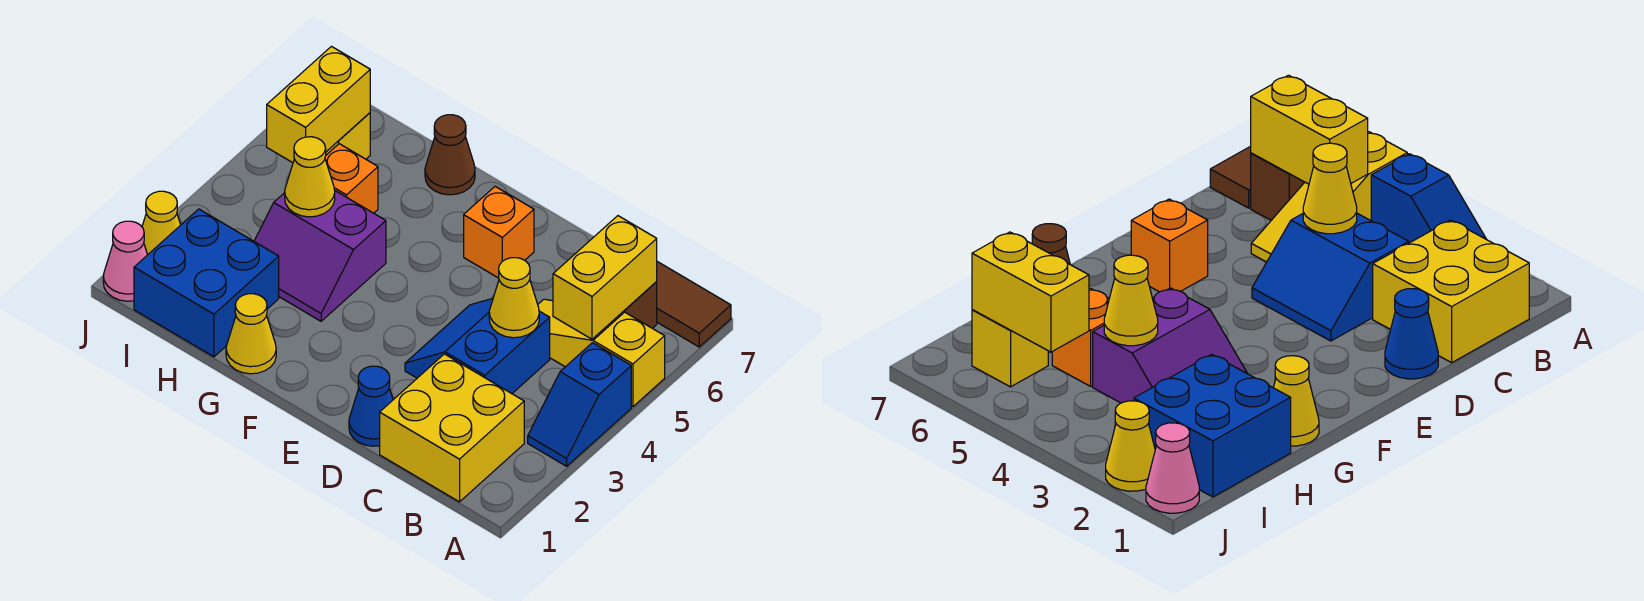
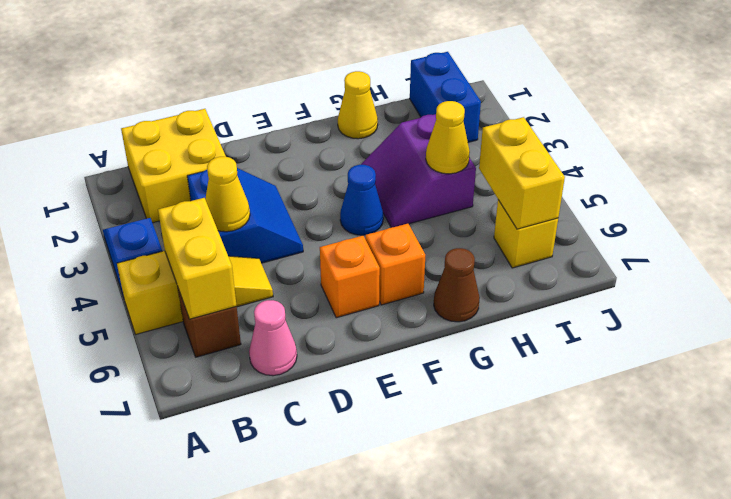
brown tile A7:B7 level 1 -> none
blue cone D1 level 1 -> blue cone F4 level 1
purple slope G3:H4 level 1 top 4 -> purple slope G3:H4 level 1 top H
blue brick H1:I2 level 1 -> blue brick I1:I2 level 1
orange brick H5 level 1 -> orange brick F6 level 1
pink cone J1 level 1 -> pink cone C7 level 1
yellow cone J2 level 1 -> none

